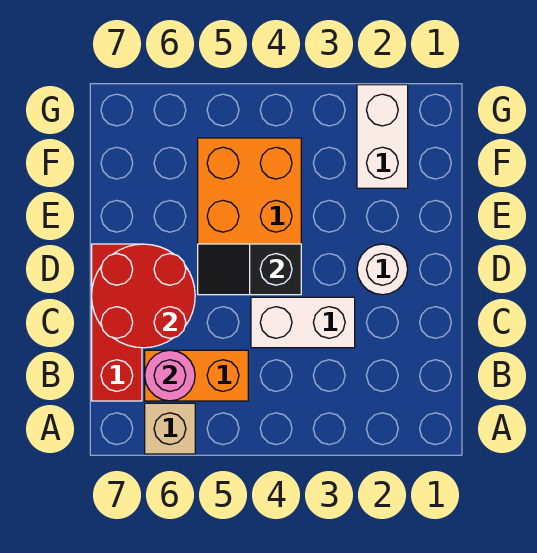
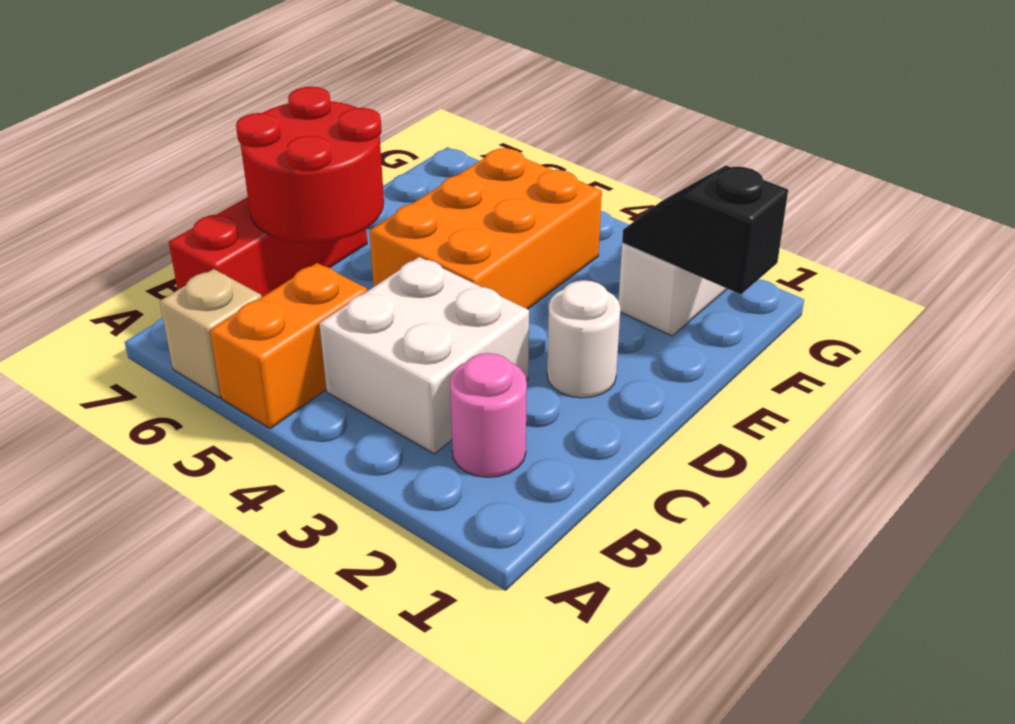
orange brick B5:B6 level 1 -> orange brick A5:B5 level 1
pink round brick B6 level 2 -> pink round brick B2 level 1
white brick C3:C4 level 1 -> white brick B3:C4 level 1
black slope D4:D5 level 2 top 4 -> black slope F1:F2 level 2 top 1

